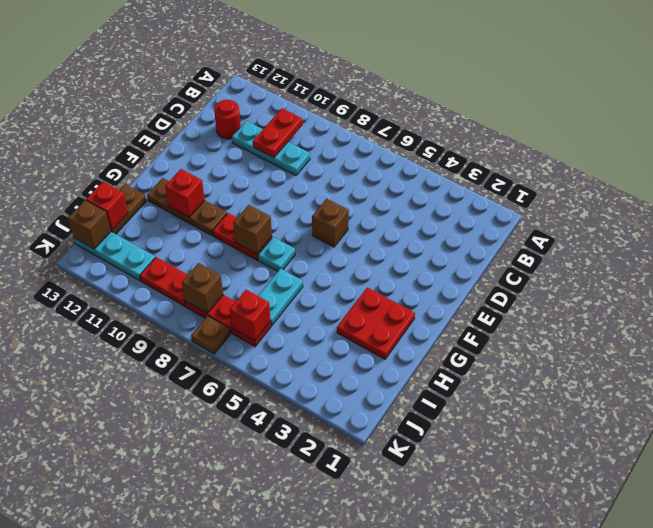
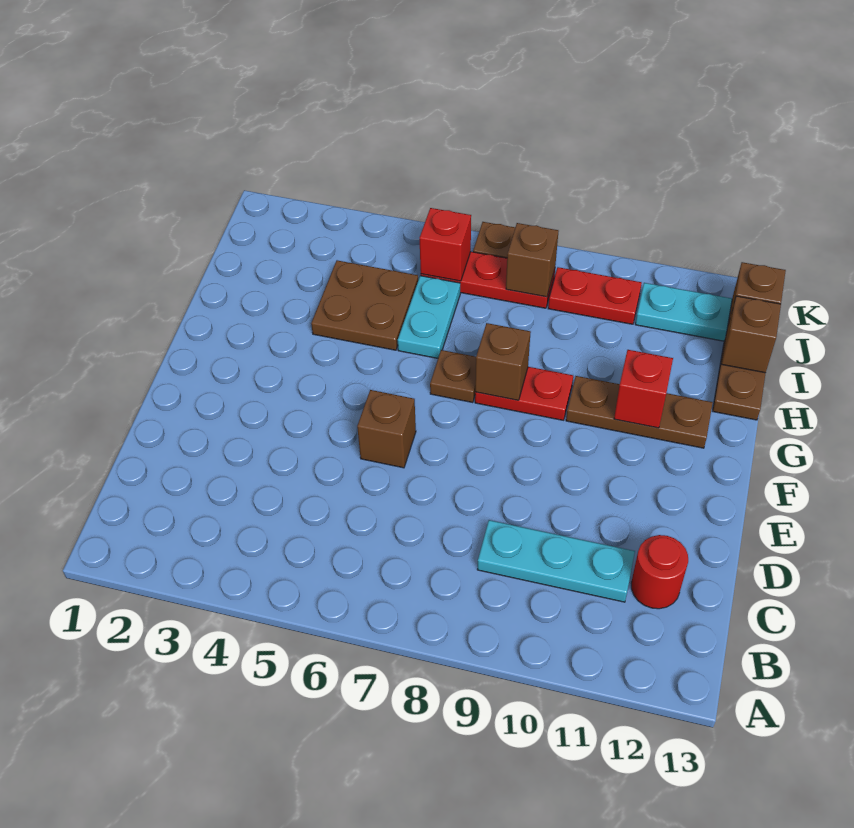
red plate B10:C10 level 2 -> none
red plate G2:H3 level 1 -> none
cyan plate G7 level 1 -> brown plate G7 level 1
none -> brown plate H4:I5 level 1
red brick I13 level 2 -> brown brick I13 level 2

